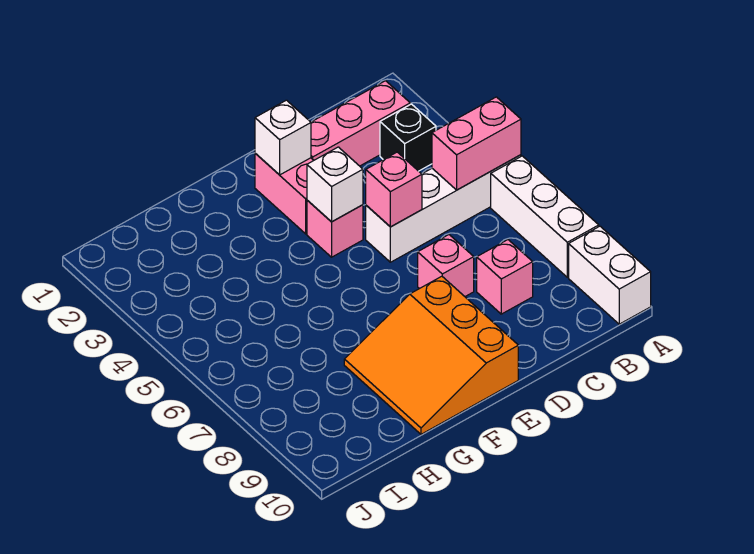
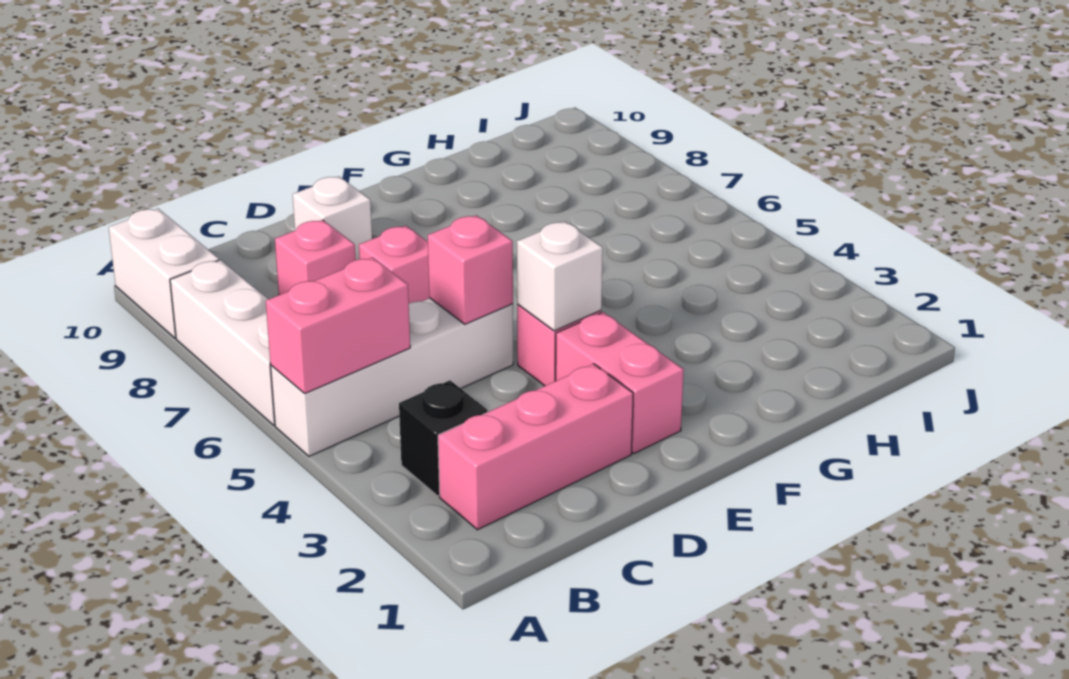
white brick E2 level 2 -> white brick D9 level 1
orange slope E8:G10 level 1 top E -> none

